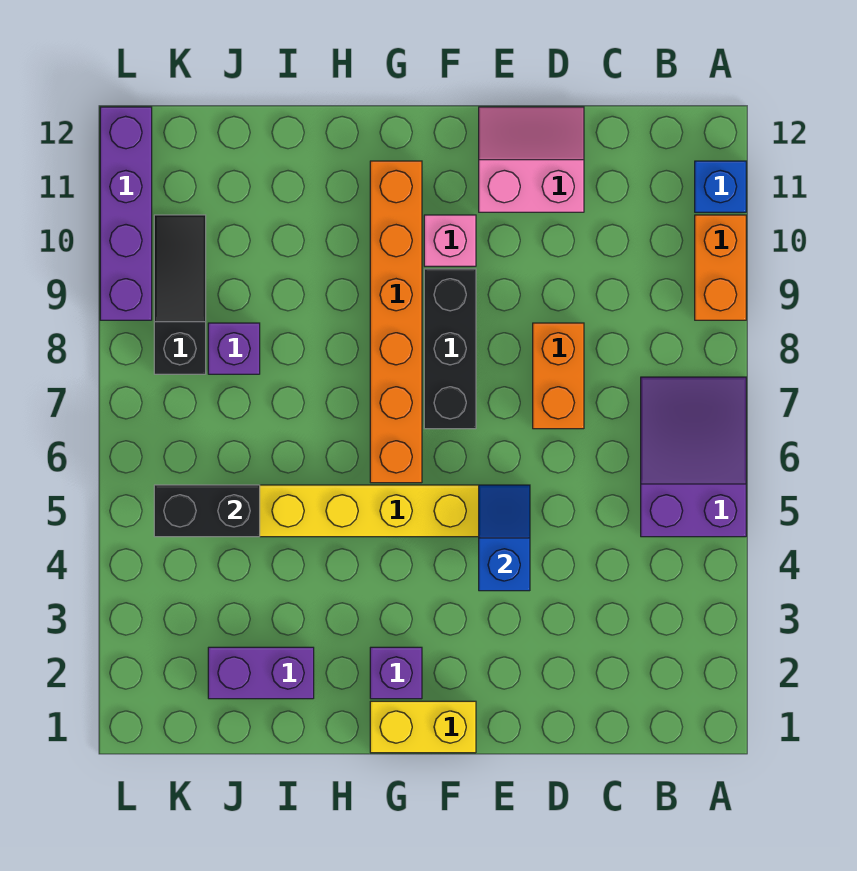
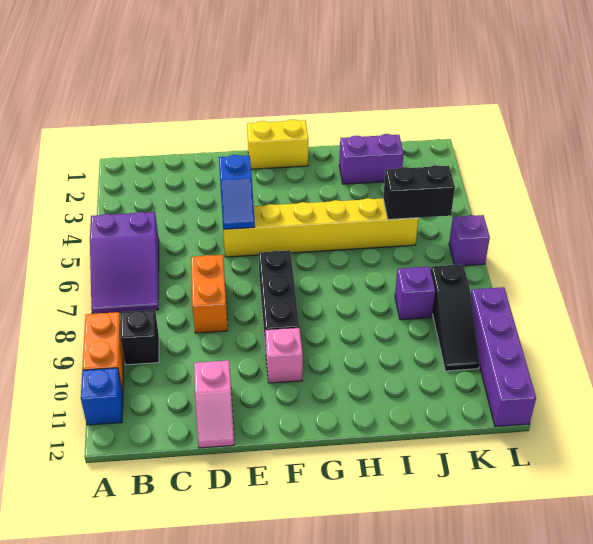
none -> black brick B9 level 1
pink slope D11:E12 level 1 top 11 -> pink slope D11:D12 level 1 top 11
purple brick G2 level 1 -> purple brick L6 level 1
orange brick G6:G11 level 1 -> none

